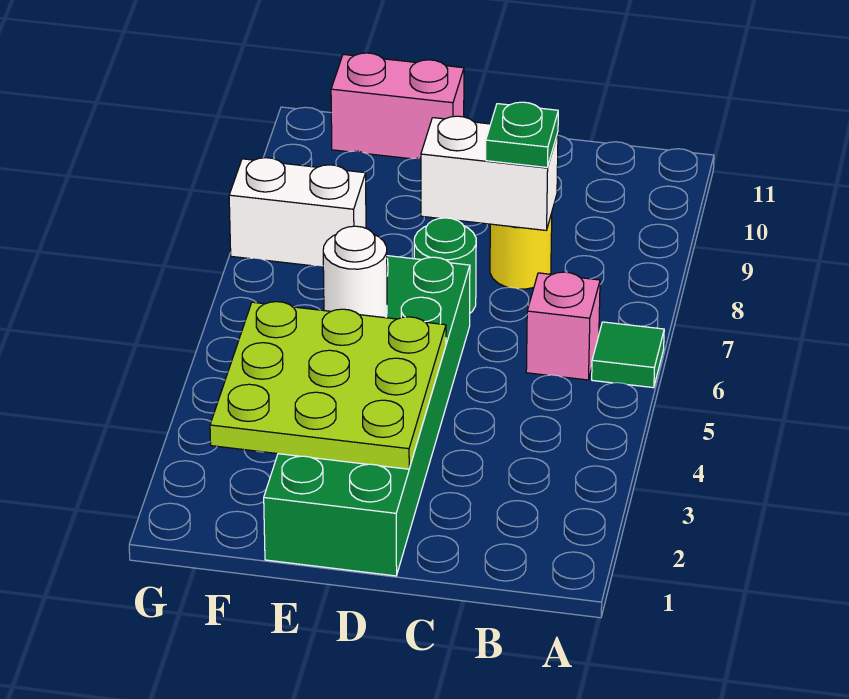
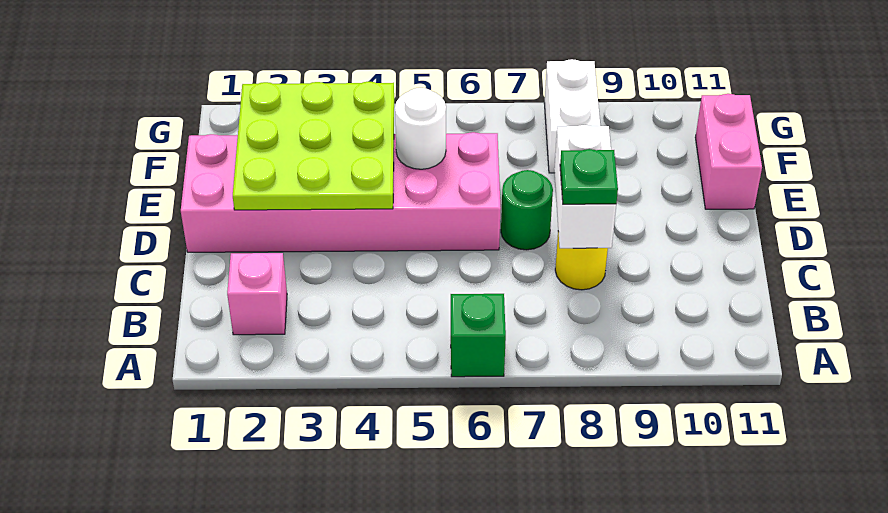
green tile A6 level 1 -> green brick A6 level 1
pink brick B6 level 1 -> pink brick B2 level 1
green brick D1:E6 level 1 -> pink brick D1:E6 level 1

